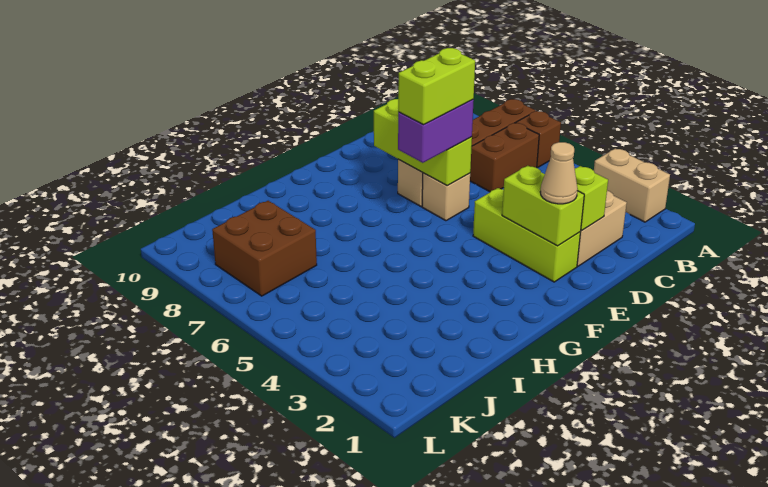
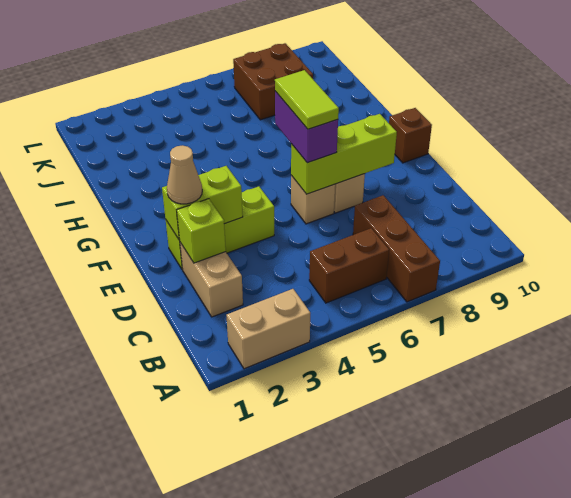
brown brick A6 level 1 -> brown brick F10 level 1
brown brick B6:C6 level 1 -> brown brick B5:B6 level 1
lime brick E6:F6 level 4 -> lime tile E6:F6 level 4

